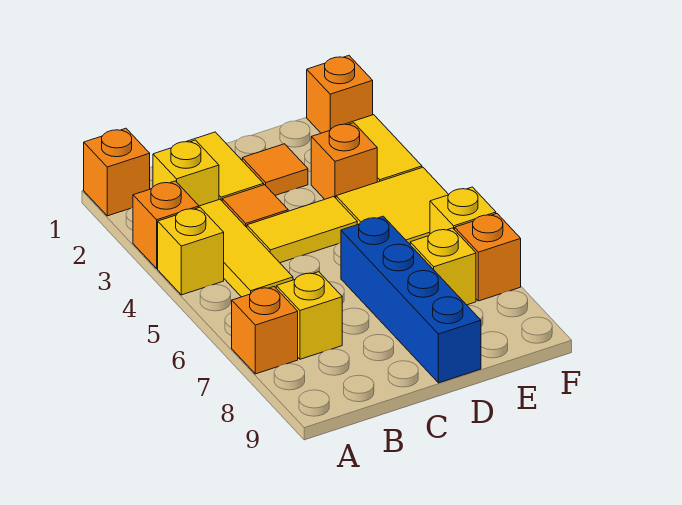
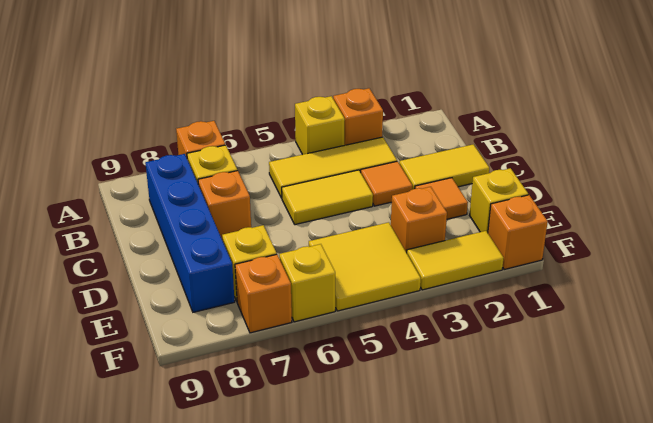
orange brick A1 level 1 -> orange brick C7 level 1
yellow brick B2 level 1 -> yellow brick E1 level 1
yellow tile C4:D4 level 1 -> yellow tile C4:C5 level 1
blue brick D6:D9 level 1 -> blue brick B8:E8 level 1

